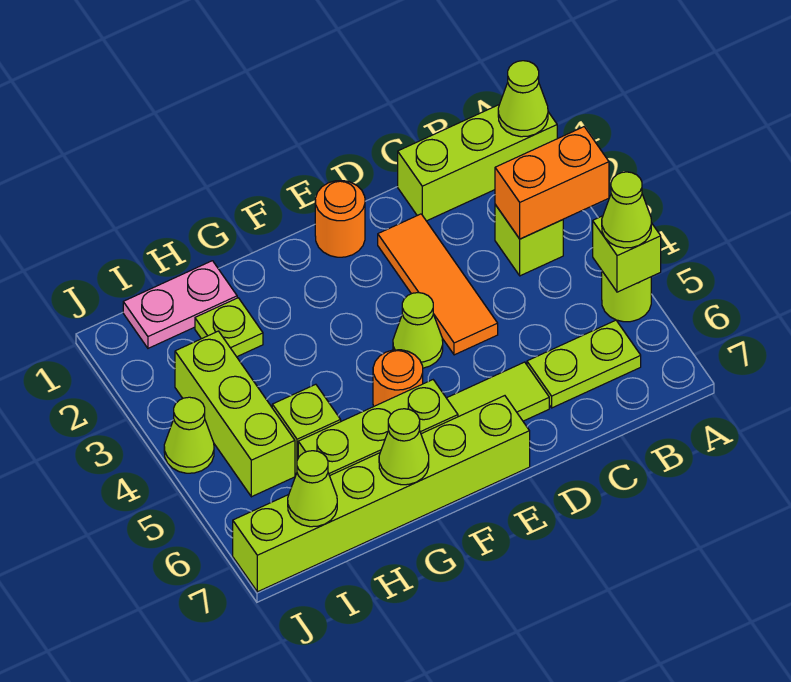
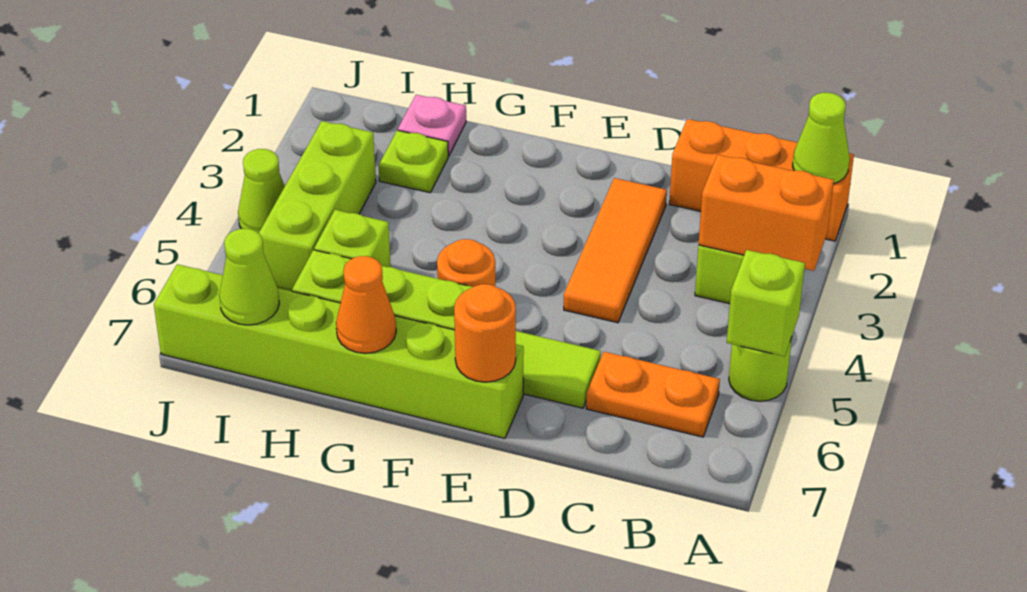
lime brick A1:C1 level 1 -> orange brick A1:C1 level 1
lime cone A5 level 3 -> none
lime plate B6:C6 level 1 -> orange plate B6:C6 level 1
orange round brick E1 level 1 -> orange round brick E7 level 2
lime cone E4 level 1 -> none
lime cone G7 level 2 -> orange cone G7 level 2
pink plate H1:I1 level 1 -> pink plate H1 level 1

